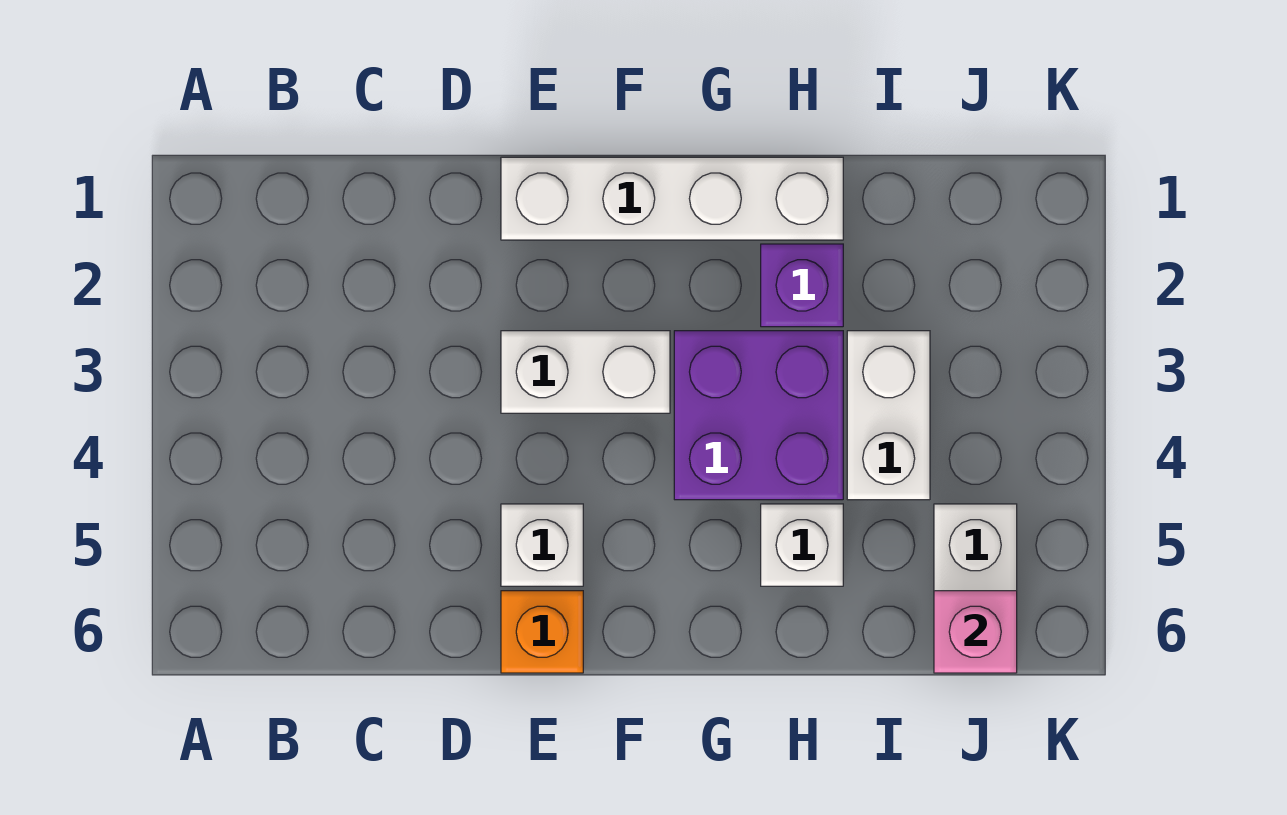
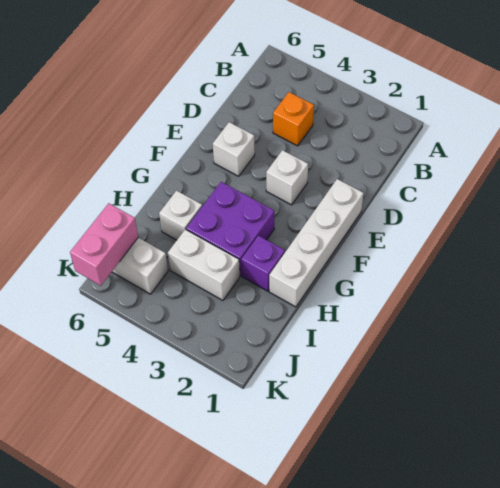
white brick E3:F3 level 1 -> white brick E3 level 1
orange brick E6 level 1 -> orange brick C4 level 1
pink brick J6 level 2 -> pink brick J6:K6 level 2

